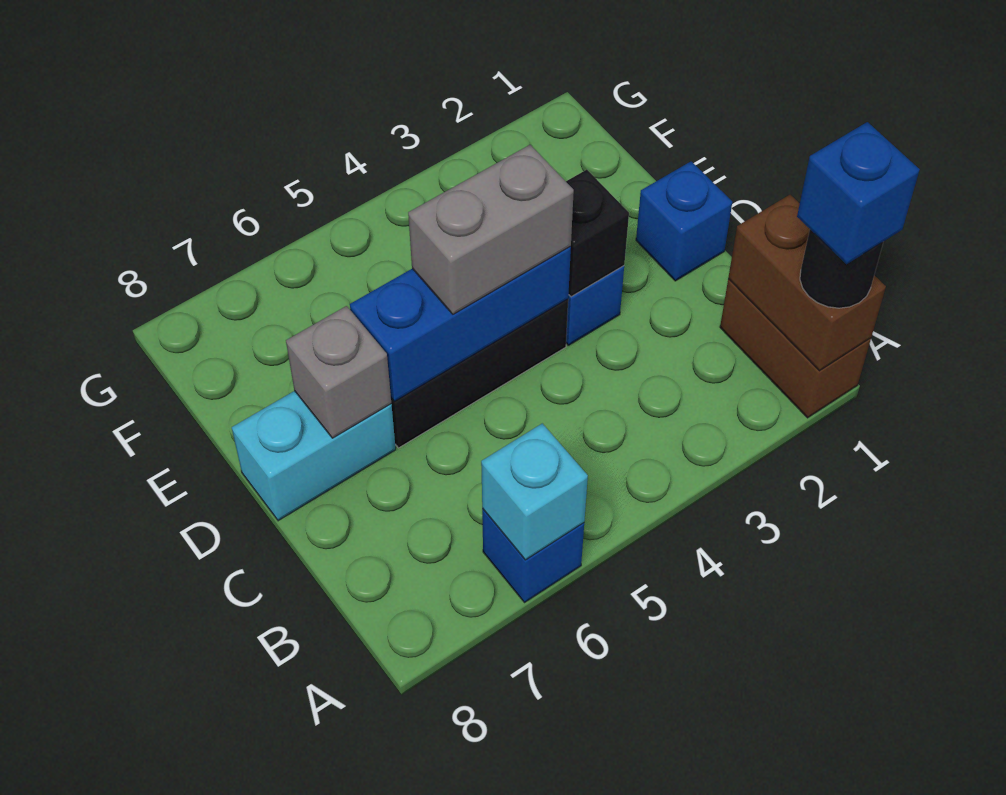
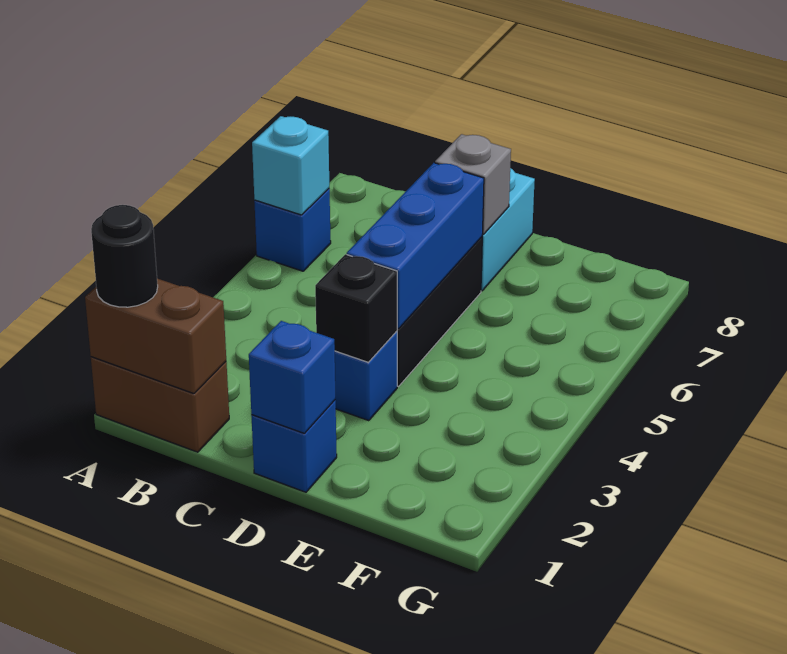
blue brick A1 level 4 -> blue brick D1 level 2
grey brick D4:D5 level 3 -> none

